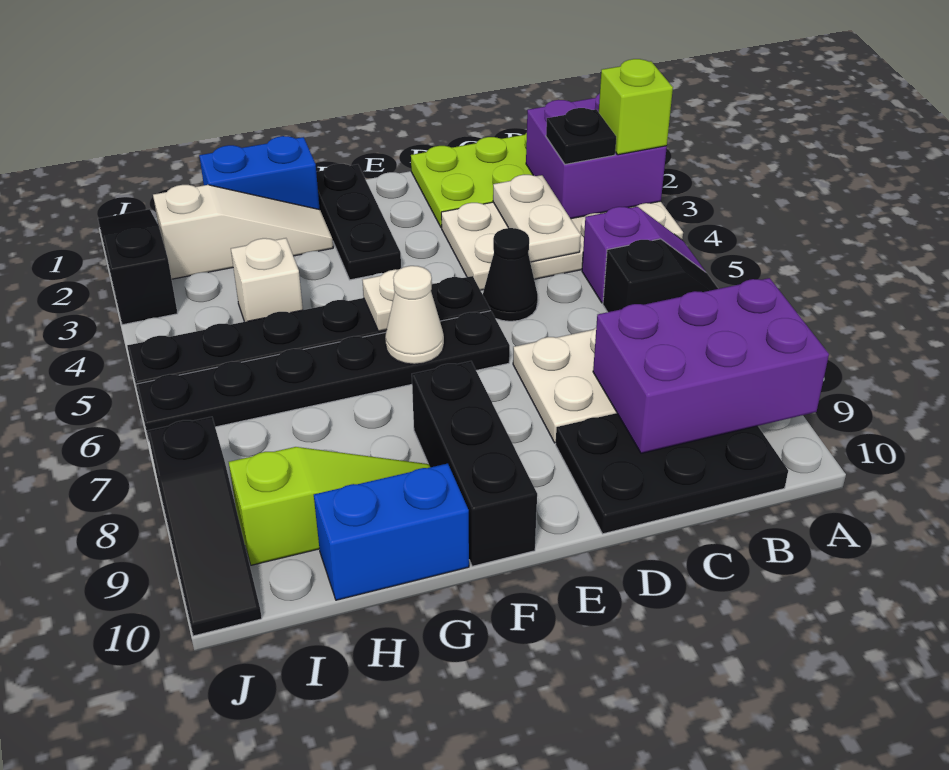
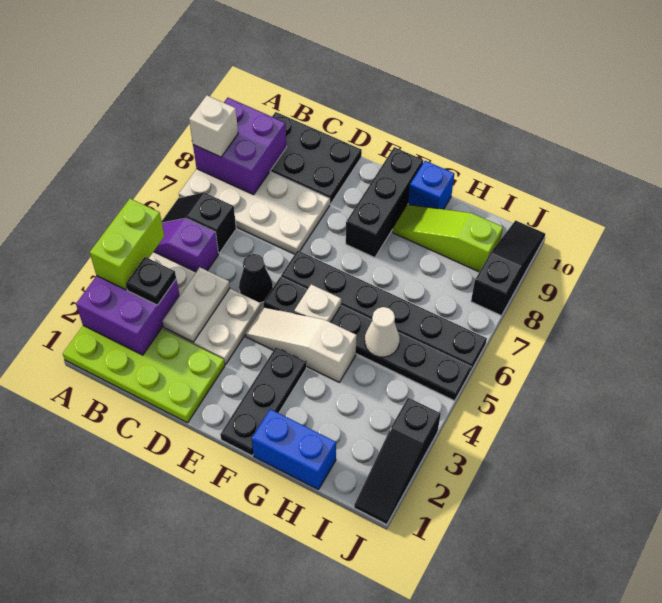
lime brick A3 level 3 -> lime brick A3:A4 level 3
purple brick A8:C9 level 2 -> purple brick A8:B9 level 2
white cone F6 level 2 -> white cone H5 level 2
white slope G2:I2 level 1 top I -> white slope E4:G4 level 1 top G
blue brick G10:H10 level 1 -> blue brick G10 level 1
white brick H4 level 1 -> white brick A8 level 3

